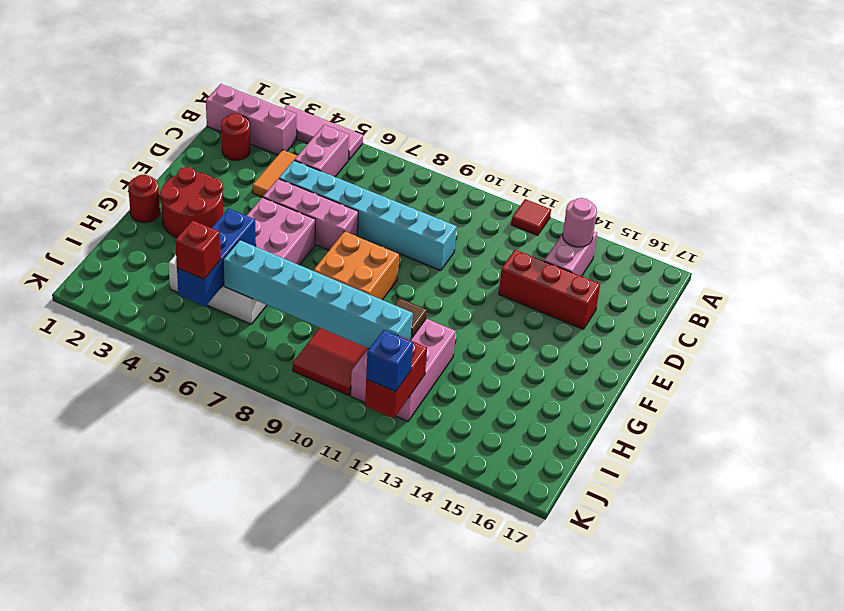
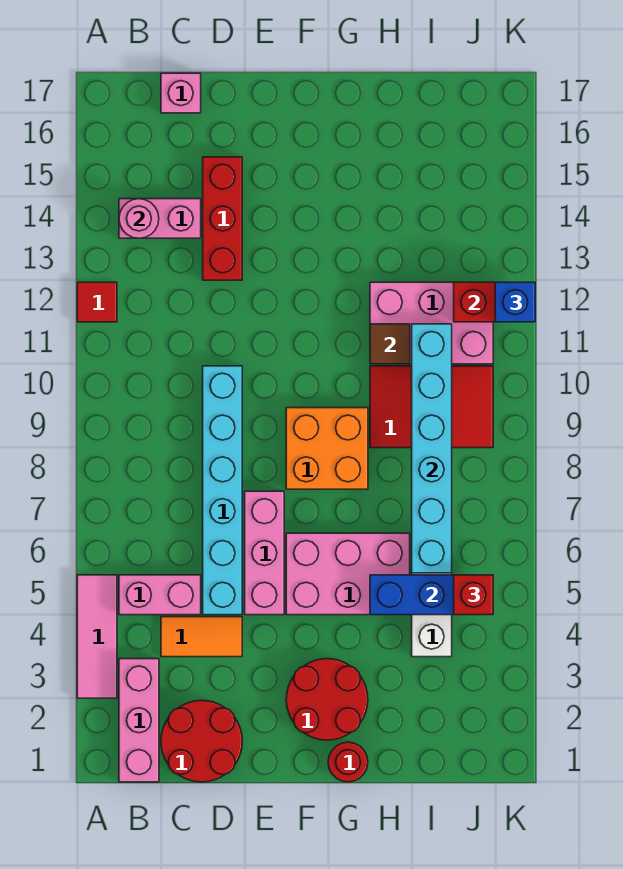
red round brick C2 level 1 -> red round brick C1:D2 level 1
none -> pink brick C17 level 1

